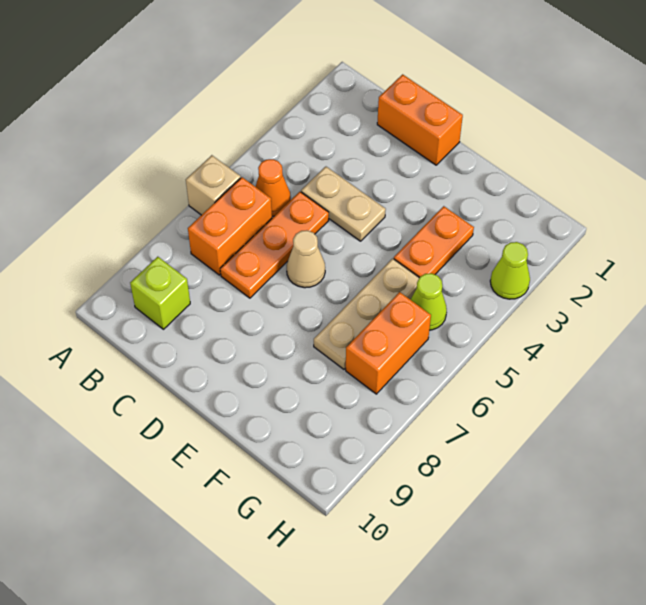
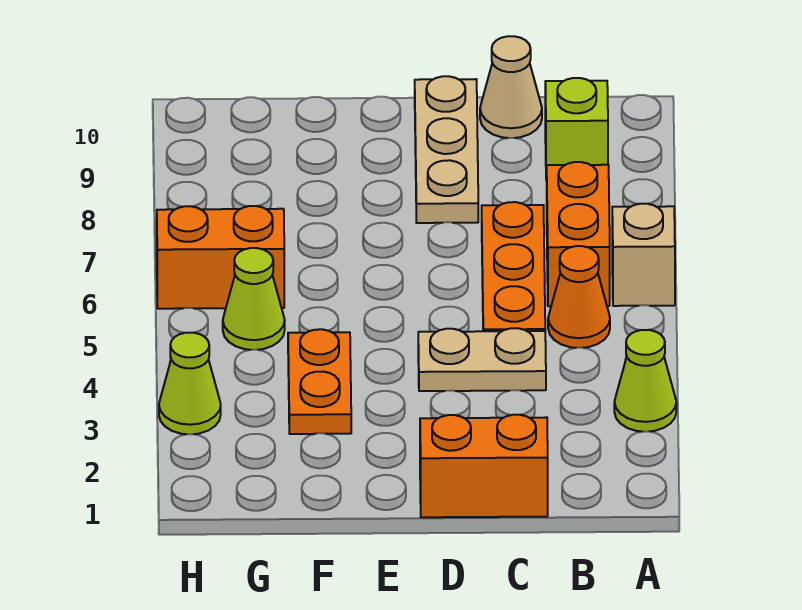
none -> lime cone A3 level 1
tan cone D6 level 1 -> tan cone C10 level 1
tan plate F5:F7 level 1 -> tan plate D8:D10 level 1
orange brick G6:G7 level 1 -> orange brick G6:H6 level 1

